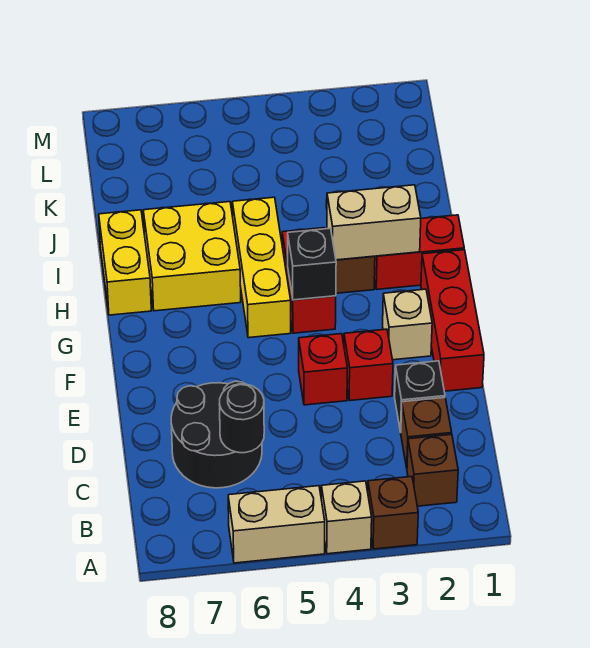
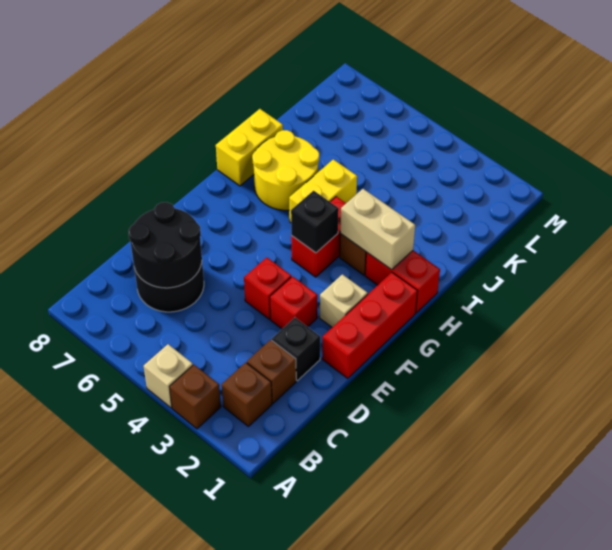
tan brick A5:A6 level 1 -> none
black round brick C6 level 2 -> black round brick C6:D7 level 2
yellow brick G5:I5 level 1 -> yellow brick H5:I5 level 1
yellow brick H6:I7 level 1 -> yellow round brick H6:I7 level 1

